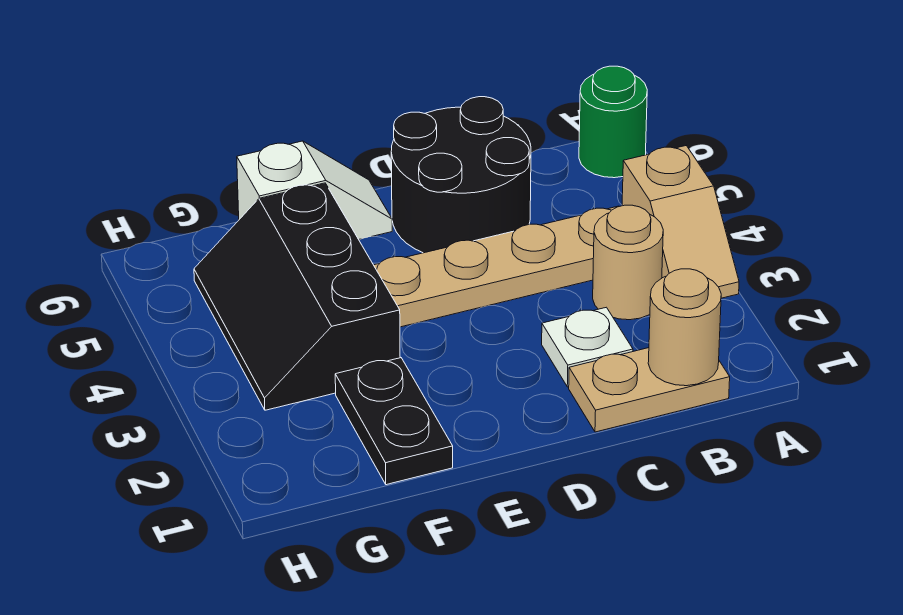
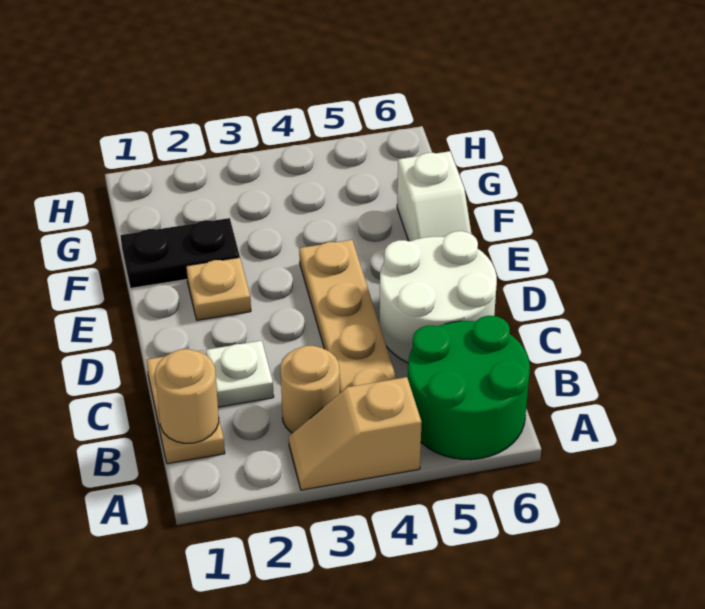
green round brick A6 level 1 -> green round brick A5:B6 level 1
black round brick C5:D6 level 1 -> white round brick C5:D6 level 1
none -> tan plate E2 level 1
black slope F3:G5 level 1 top F -> none

